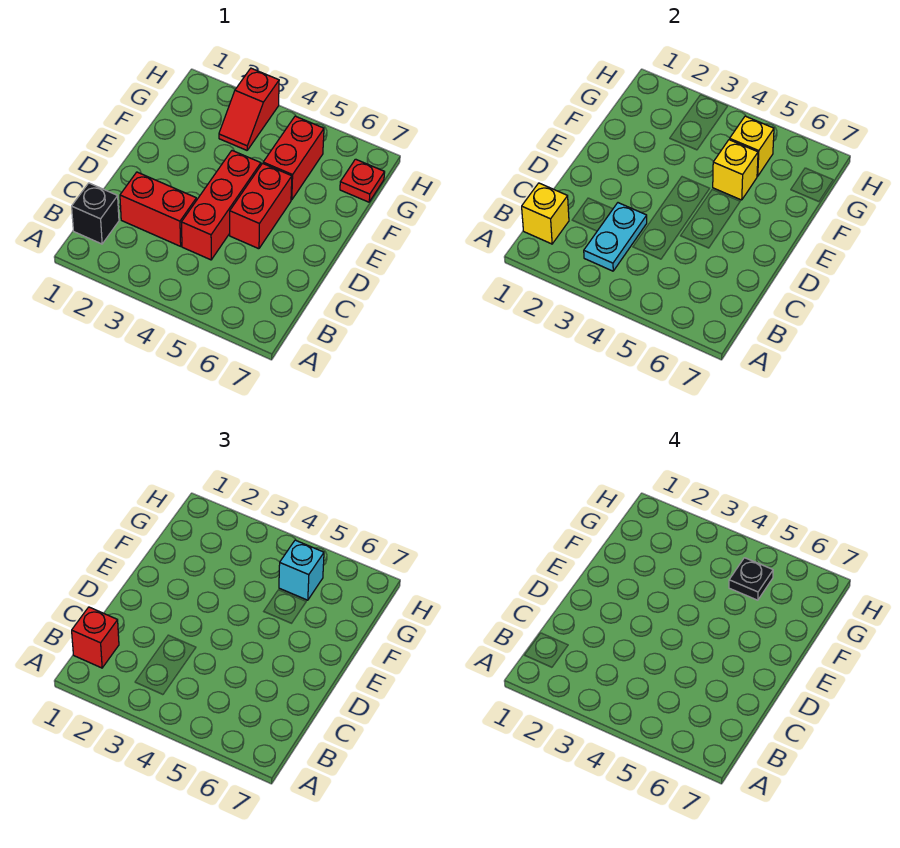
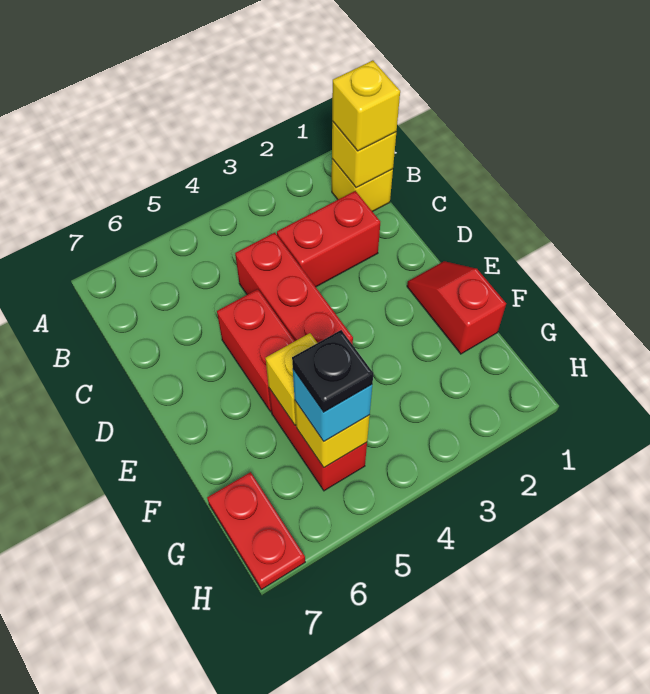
black brick B1 level 1 -> yellow brick B1 level 1
red brick B1 level 3 -> yellow brick B1 level 3
cyan plate B3:C3 level 2 -> none
red slope G3:H3 level 1 top H -> red slope E1:F1 level 1 top F
red plate G7 level 1 -> red plate G7:H7 level 1

